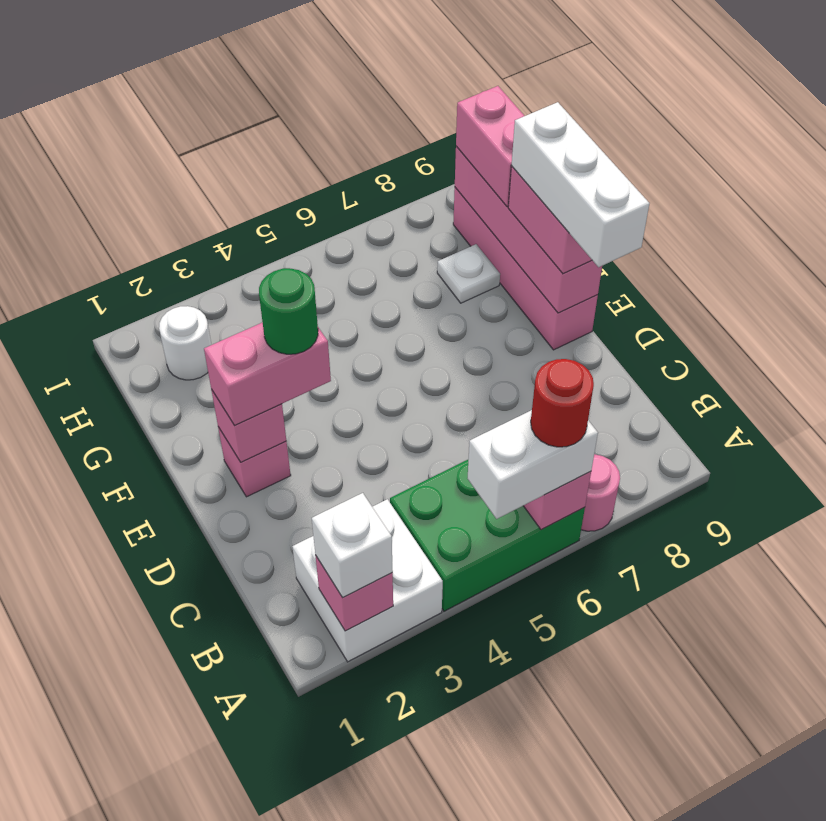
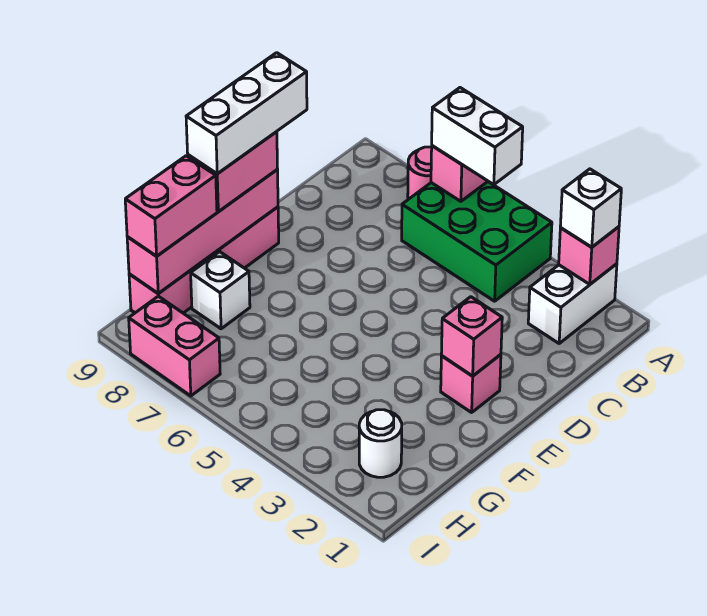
white brick A2:B3 level 1 -> white brick A2:B2 level 1
red round brick A6 level 4 -> none
pink brick E2:E3 level 3 -> pink brick I7:I8 level 1
green round brick E3 level 4 -> none
white plate G8 level 1 -> white brick G8 level 1

